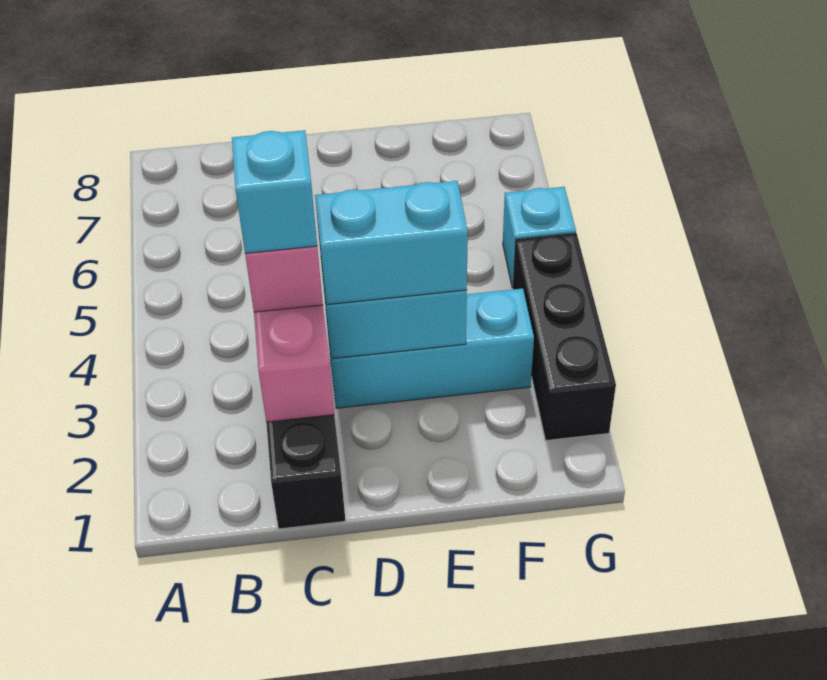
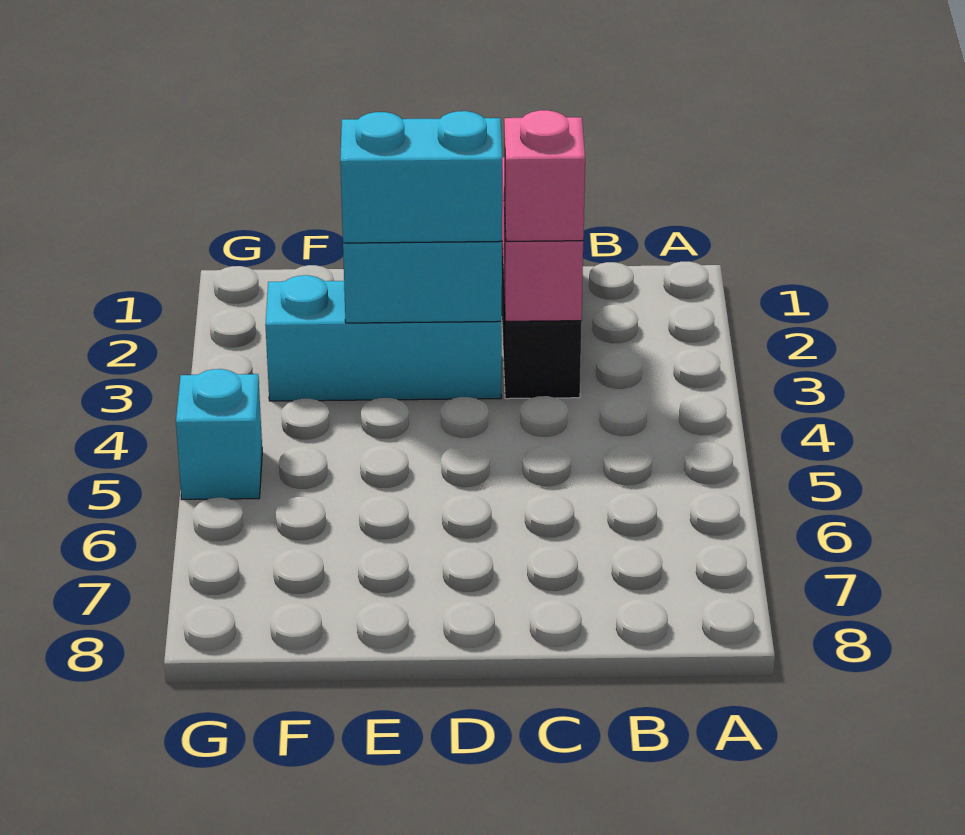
cyan brick C3 level 4 -> none
black brick G2:G4 level 1 -> none

